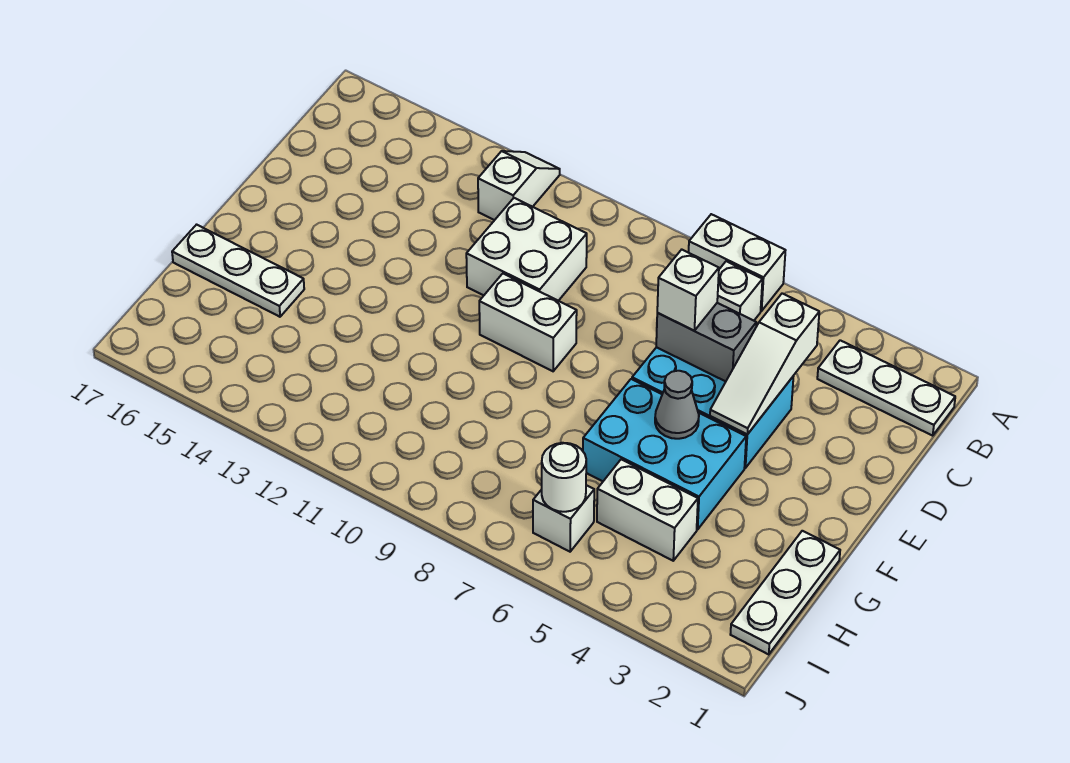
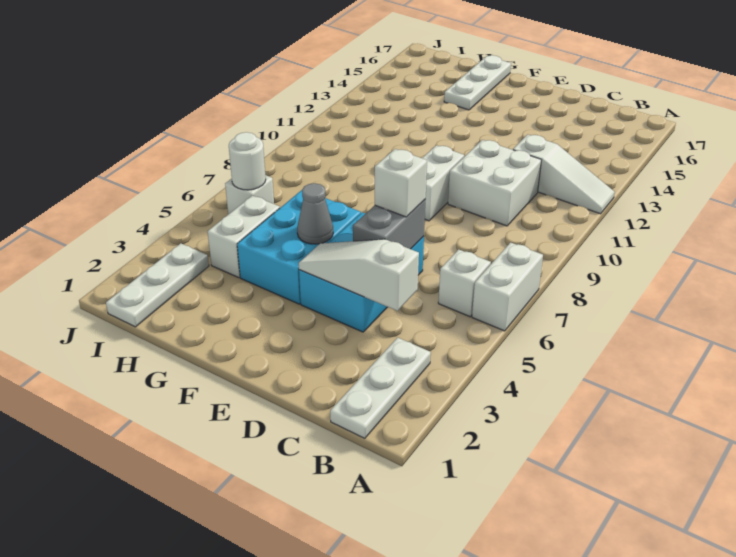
white slope A12:B12 level 1 top B -> white slope A12:C12 level 1 top C
white plate G1:I1 level 1 -> white plate I1:I3 level 1

